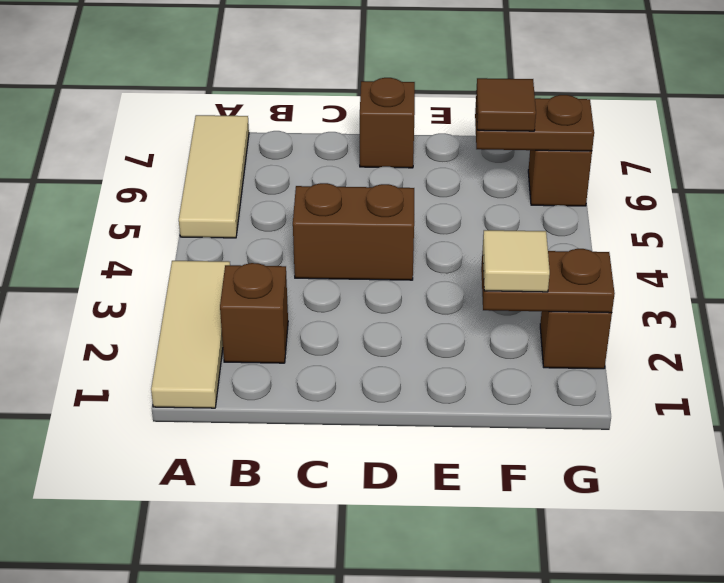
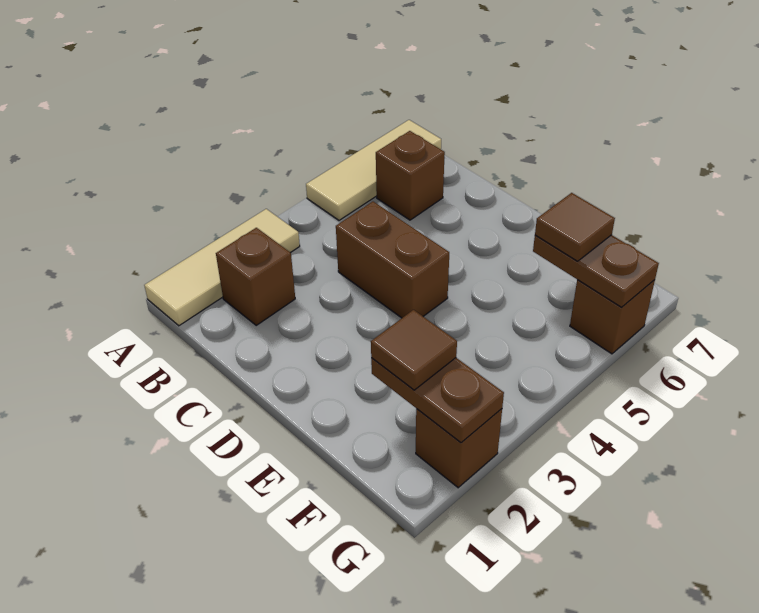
brown brick D7 level 1 -> brown brick B6 level 1
tan tile F2 level 3 -> brown tile F2 level 3

